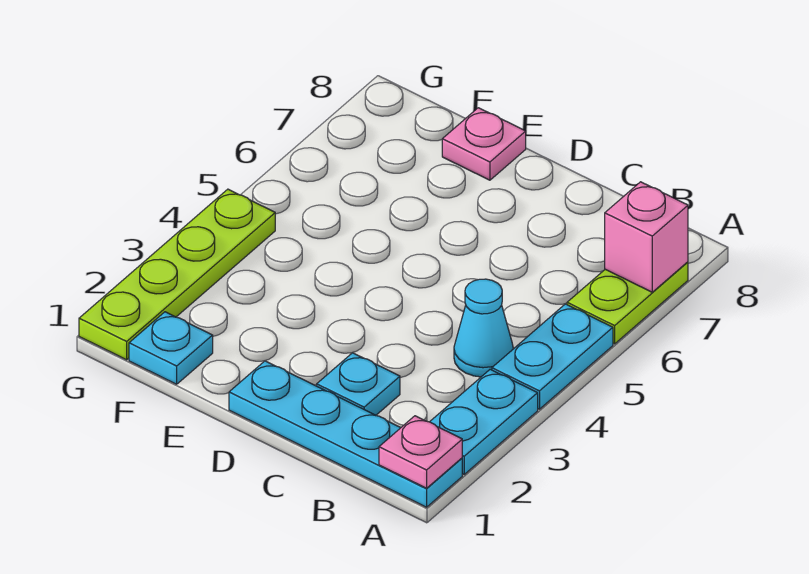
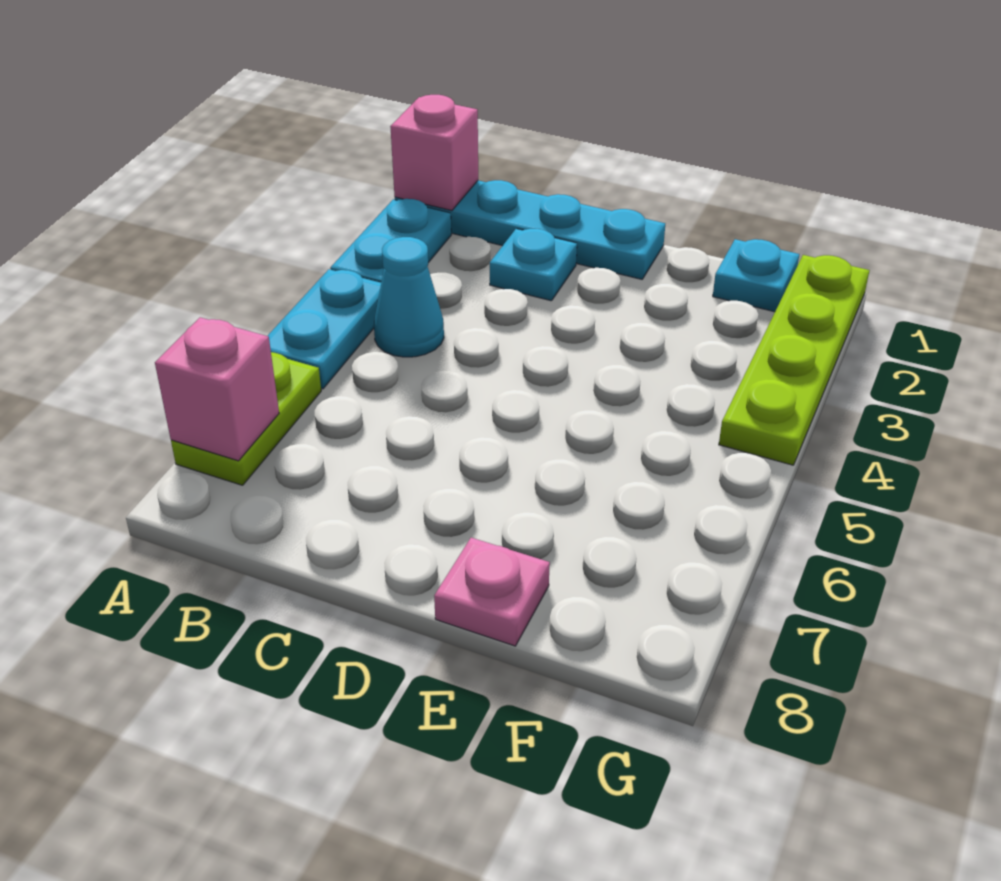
pink plate A1 level 2 -> pink brick A1 level 2

